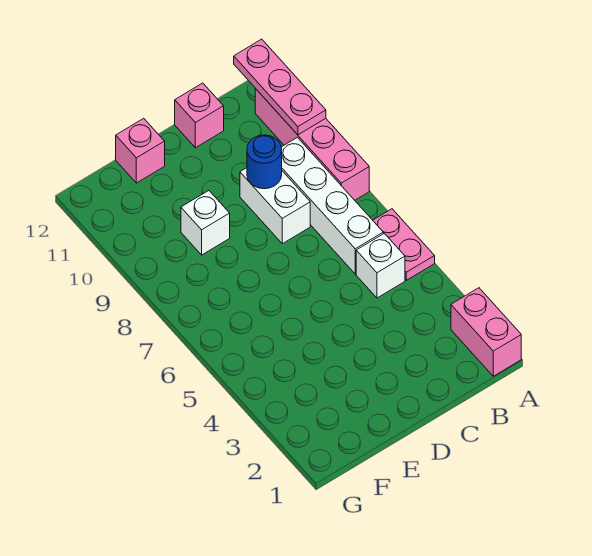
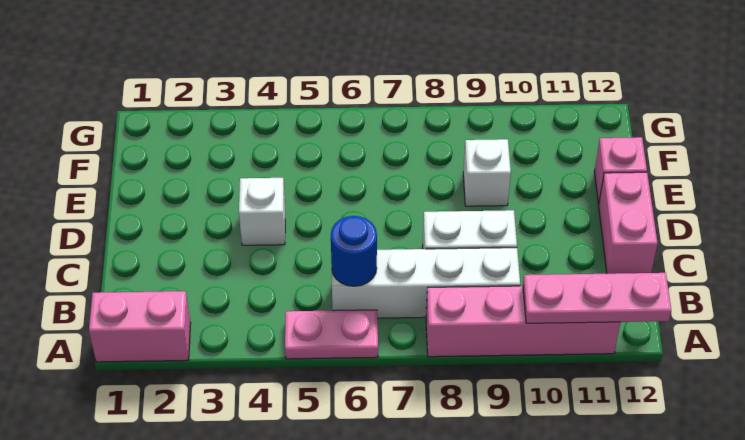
white brick B5 level 1 -> white brick D4 level 1
blue round brick C9 level 2 -> blue round brick B6 level 2
pink brick C12 level 1 -> pink brick C12:D12 level 1

